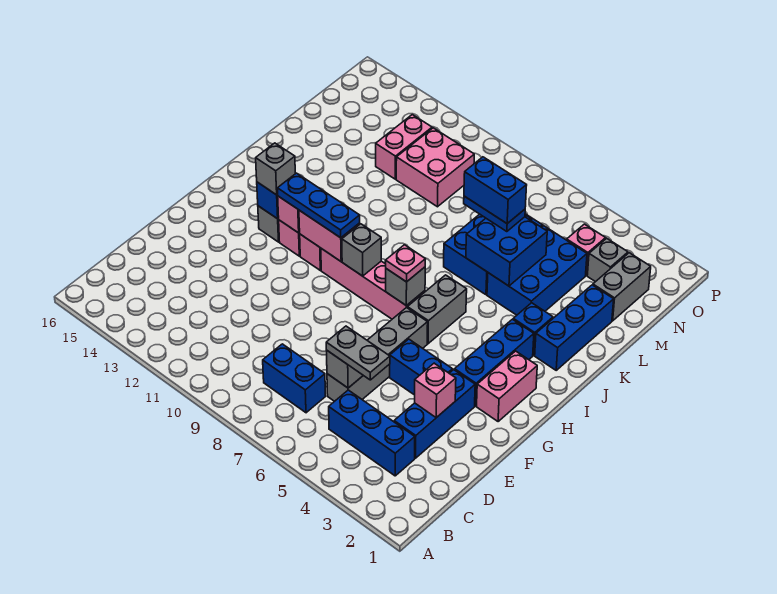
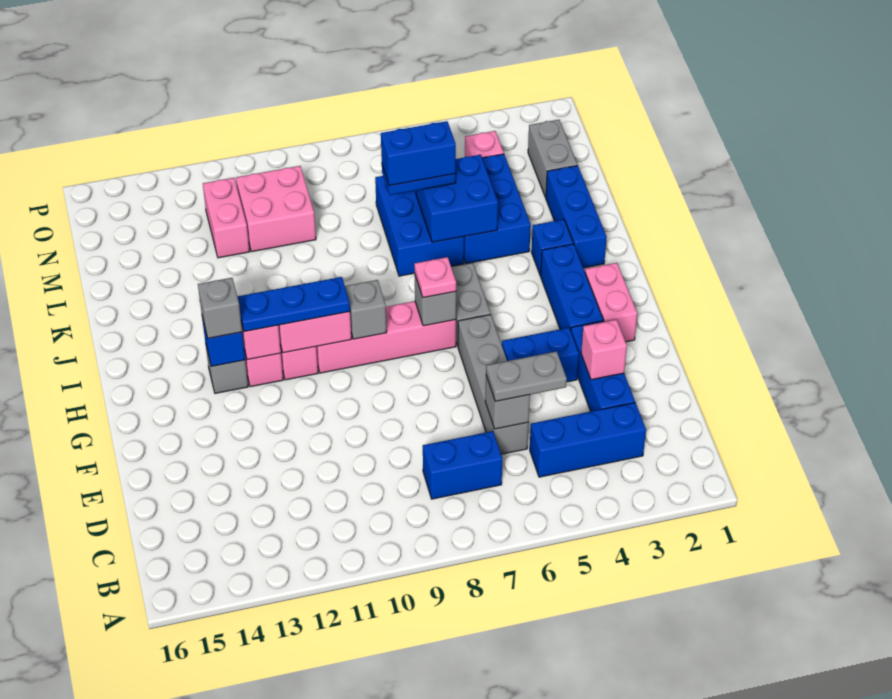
grey brick N3 level 1 -> none

